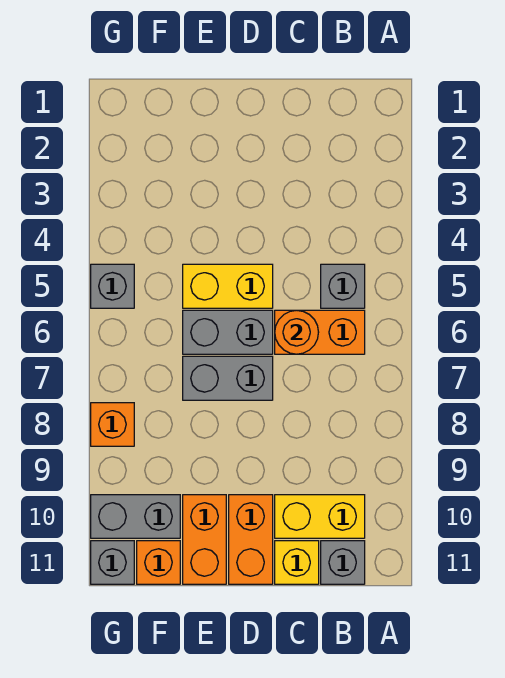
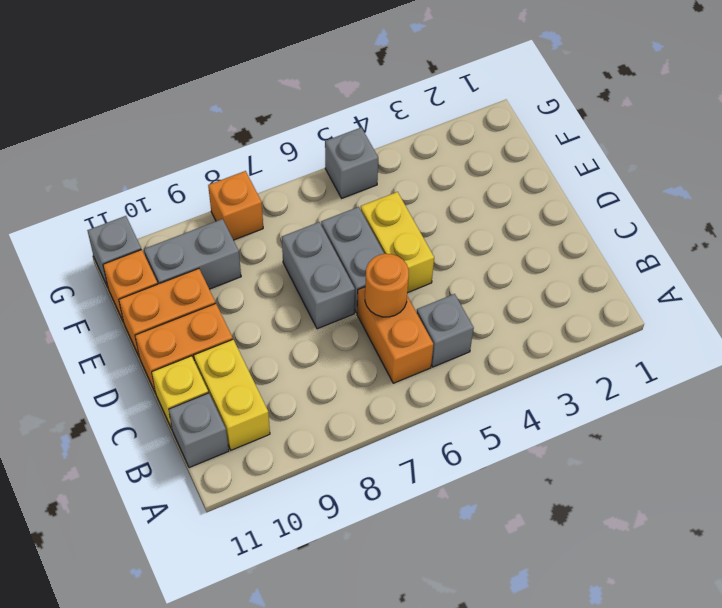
grey brick F10:G10 level 1 -> grey brick F9:F10 level 1

